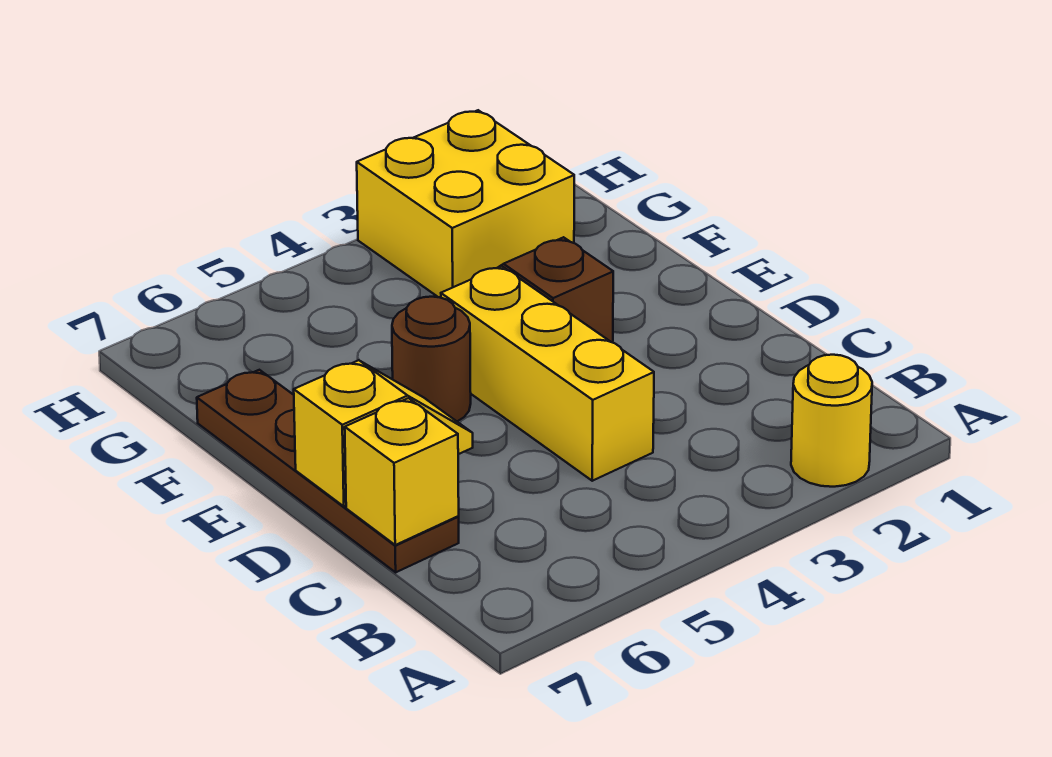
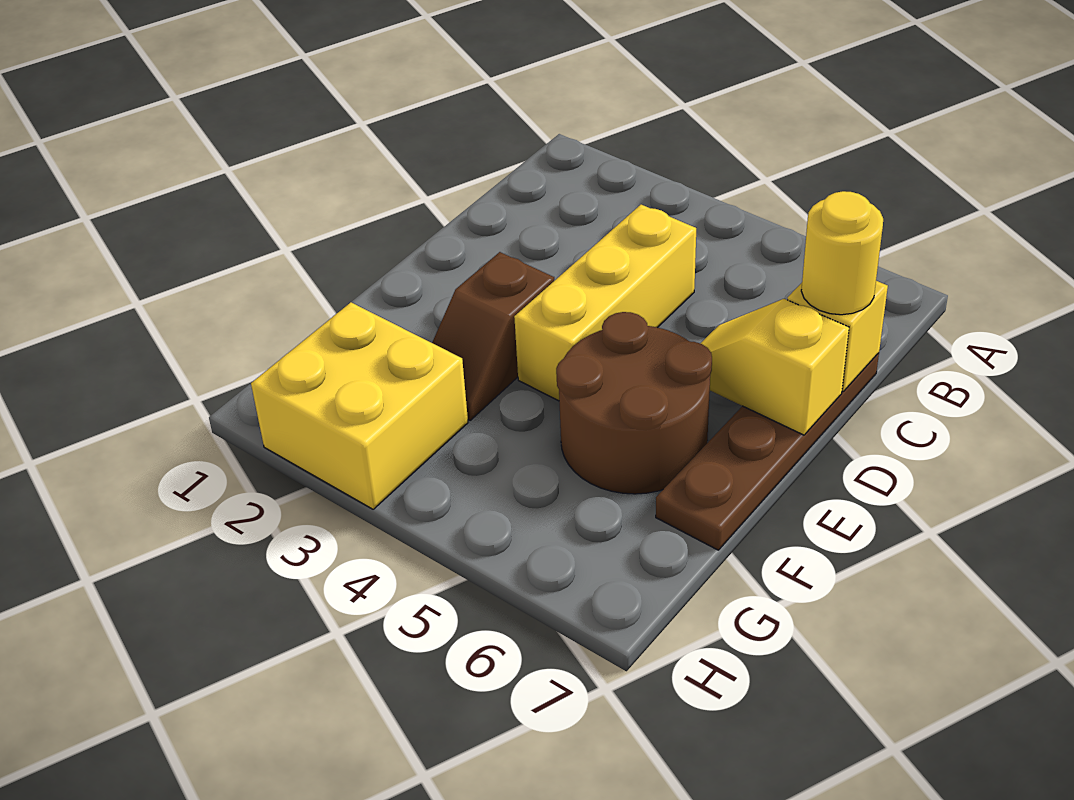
yellow round brick A2 level 1 -> yellow round brick C7 level 3
brown round brick E5 level 1 -> brown round brick E5:F6 level 1

